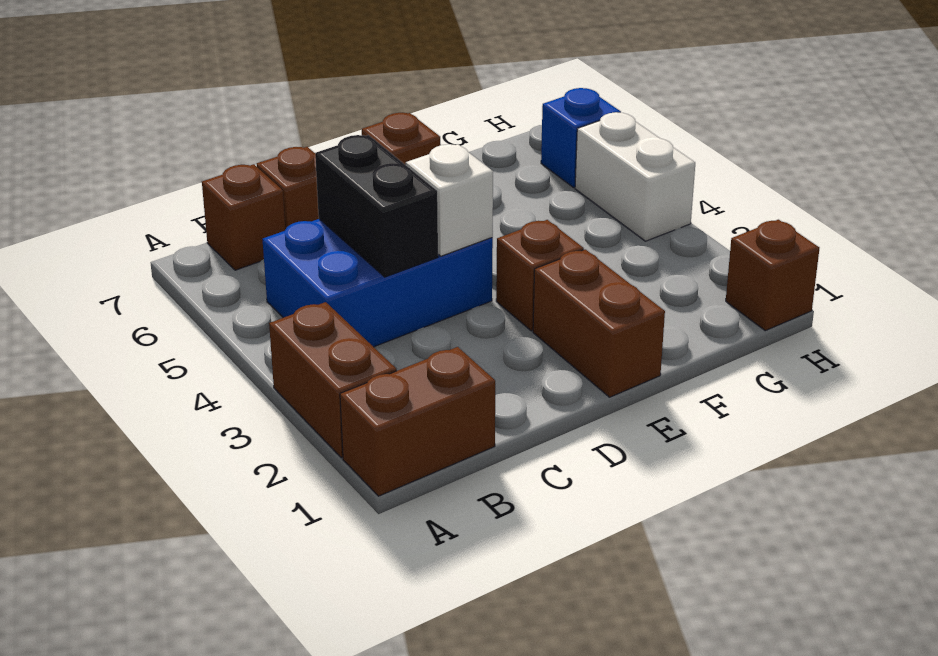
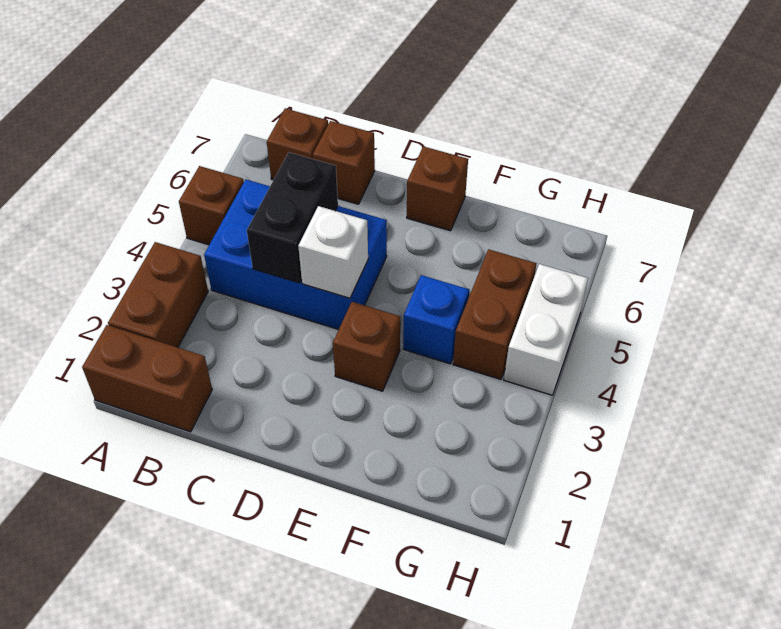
brown brick E1:E2 level 1 -> brown brick G4:G5 level 1
brown brick H1 level 1 -> brown brick A5 level 1
blue brick H6 level 1 -> blue brick F4 level 1

